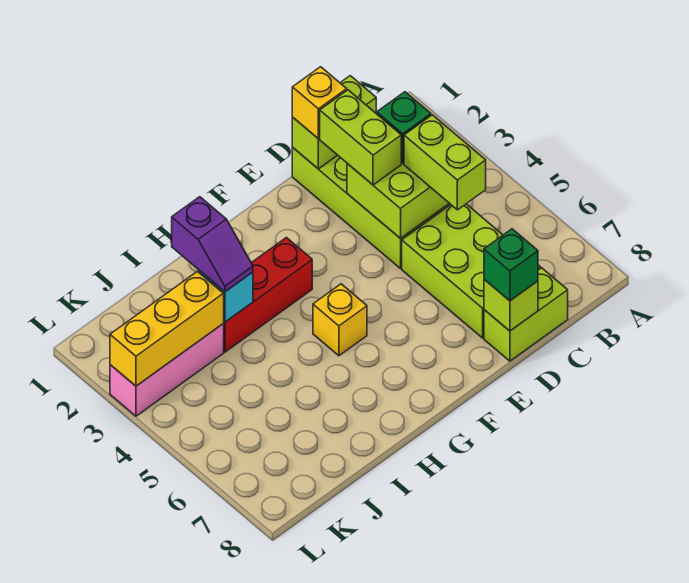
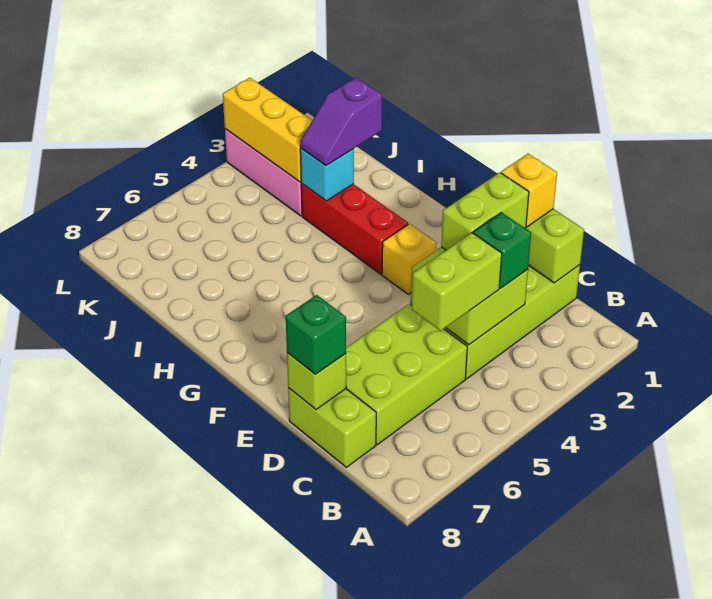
yellow brick G5 level 1 -> yellow brick F3 level 1

